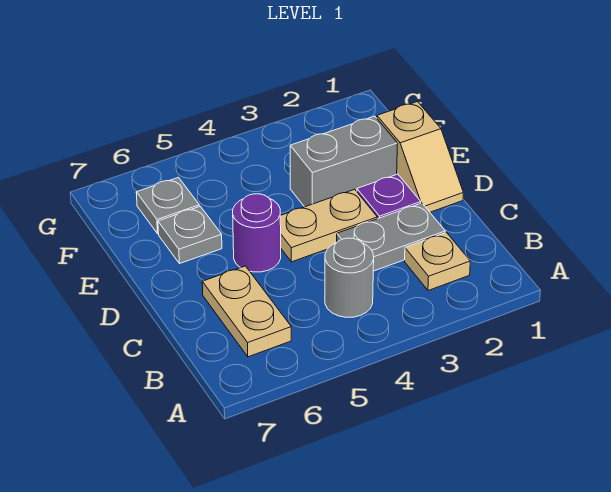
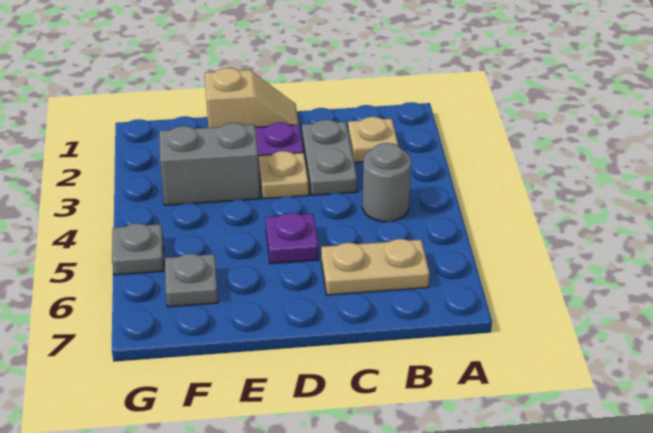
tan plate D3:D4 level 1 -> tan plate D3 level 1
purple round brick D5 level 1 -> purple plate D5 level 1
grey brick E2:E3 level 1 -> grey brick E3:F3 level 1
grey plate E6 level 1 -> grey plate G5 level 1

